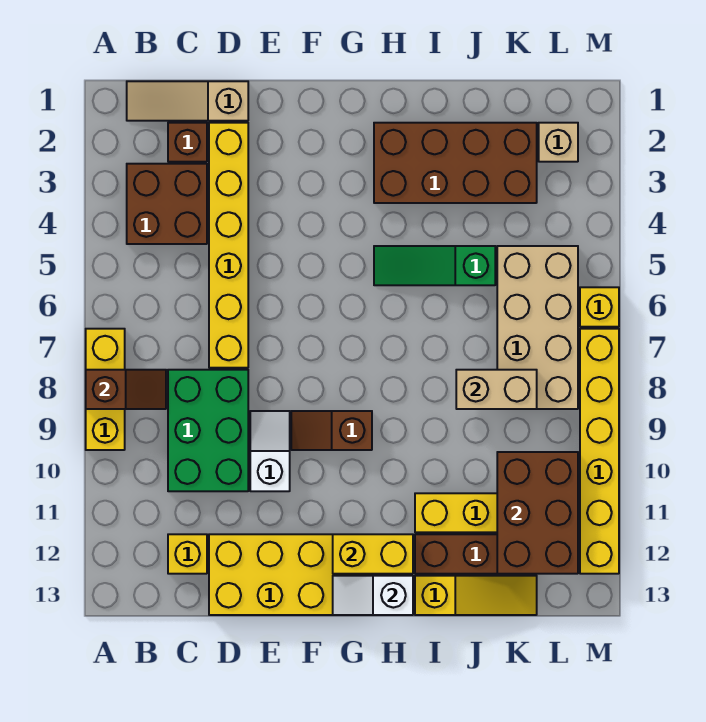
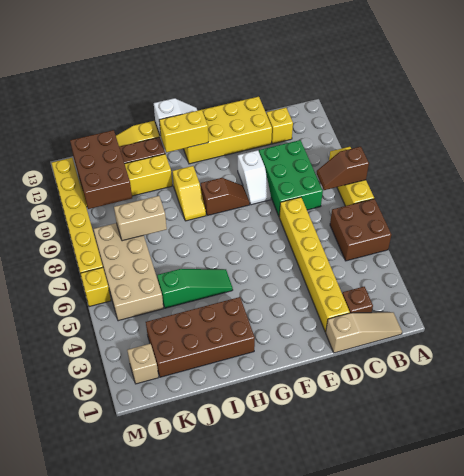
brown brick B3:C4 level 1 -> brown brick A5:B6 level 1
none -> yellow slope H9:H10 level 1 top 10

